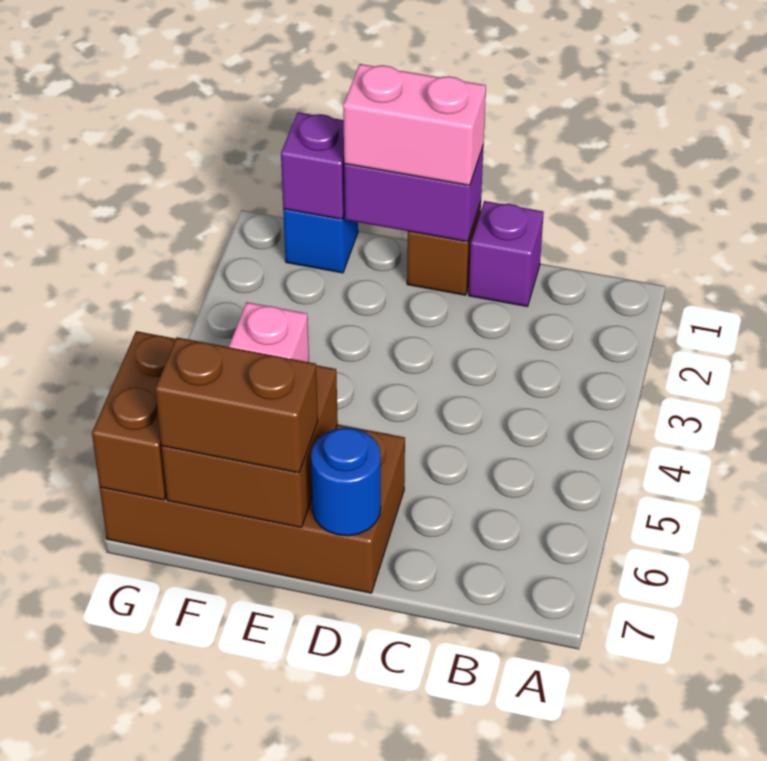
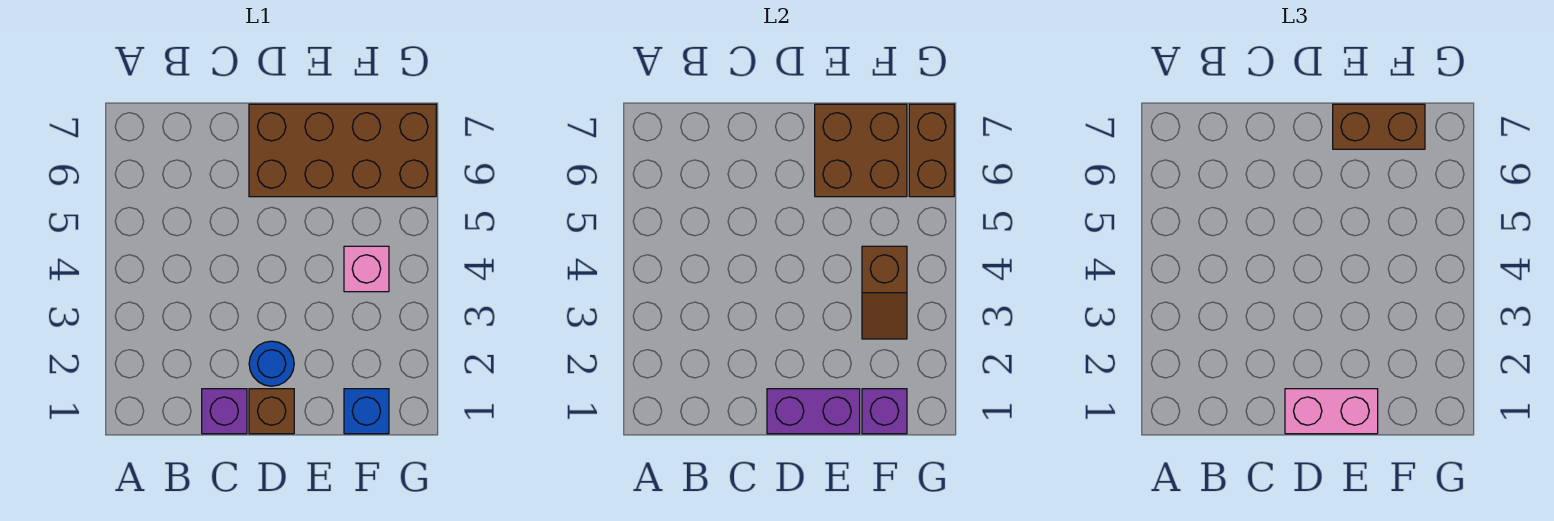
blue round brick D7 level 2 -> blue round brick D2 level 1
none -> brown slope F3:F4 level 2 top 4

